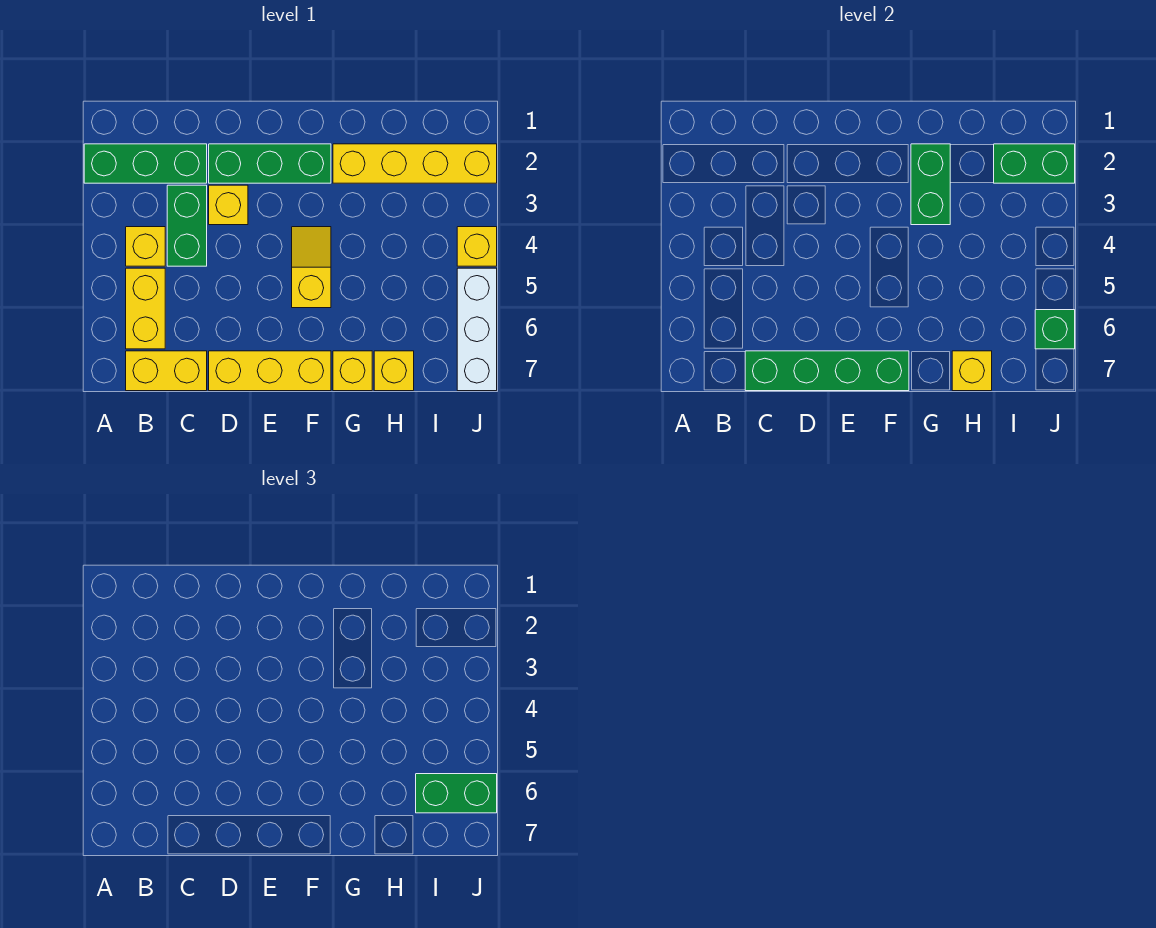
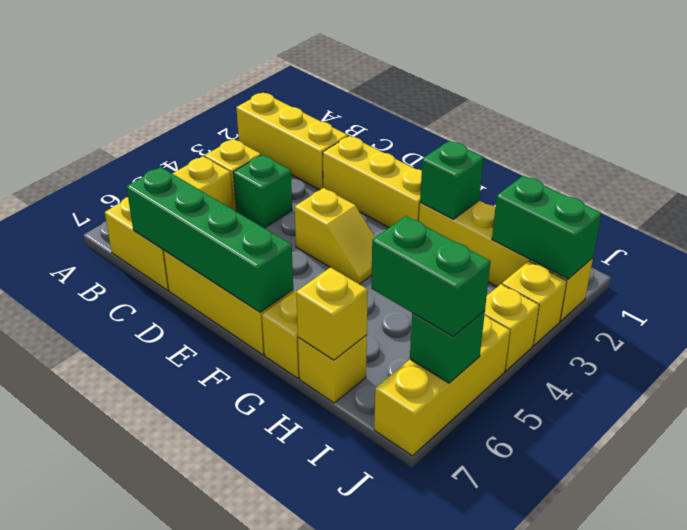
green brick A2:C2 level 1 -> yellow brick A2:C2 level 1
green brick C3:C4 level 1 -> green brick C4 level 1
green brick D2:F2 level 1 -> yellow brick D2:F2 level 1
yellow brick D3 level 1 -> yellow brick J3 level 1
yellow slope F4:F5 level 1 top 5 -> yellow slope E4:F4 level 1 top E
green brick G2:G3 level 2 -> green brick G2 level 2
white brick J5:J7 level 1 -> yellow brick J5:J7 level 1

